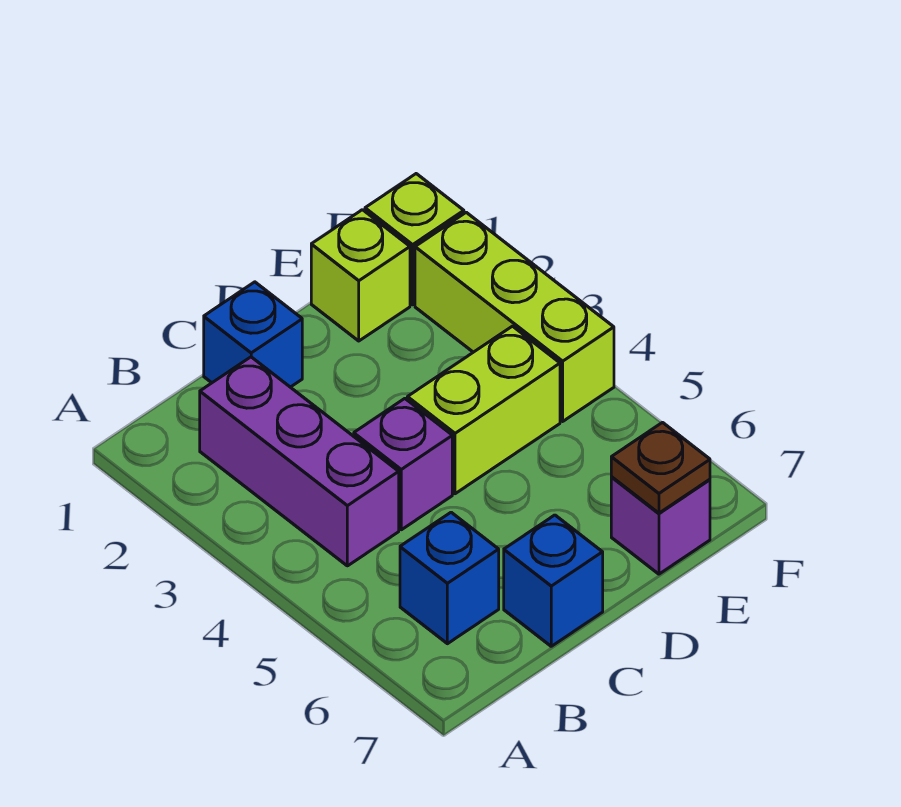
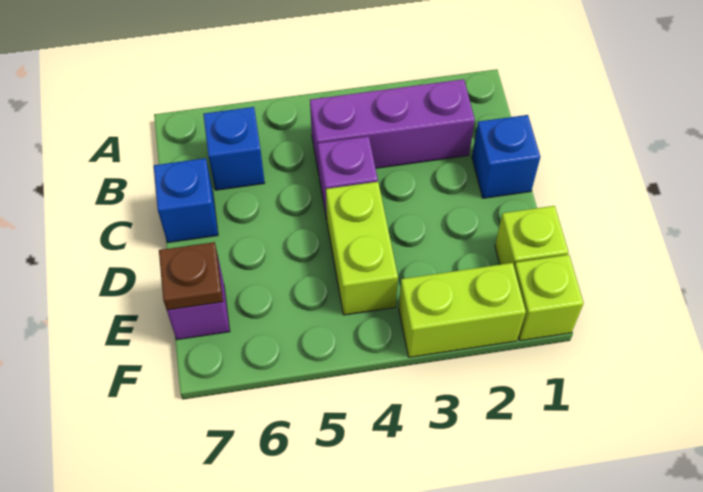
lime brick F2:F4 level 1 -> lime brick F2:F3 level 1

